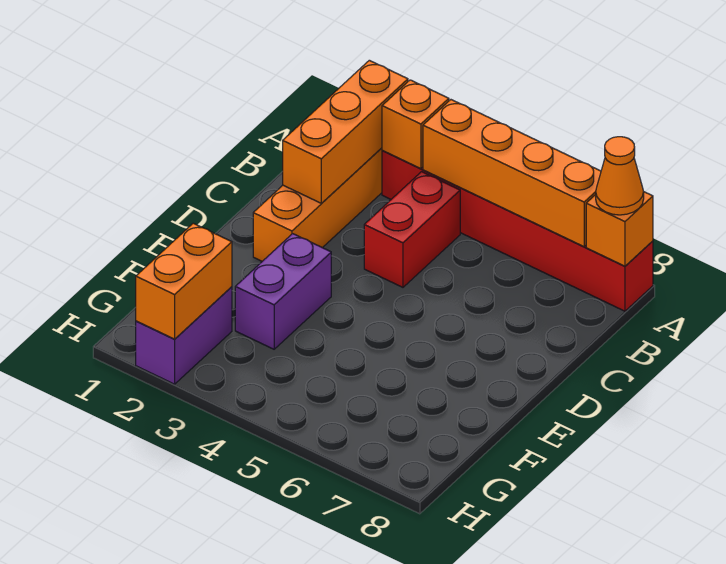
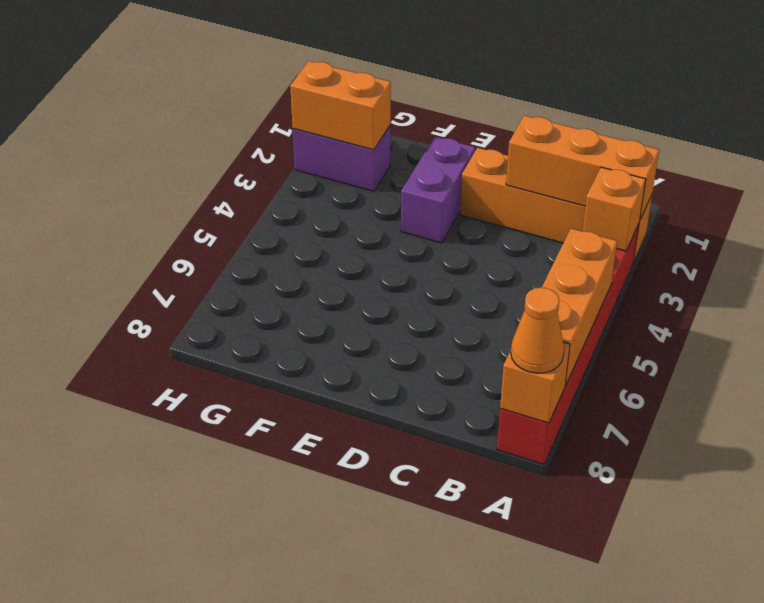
orange brick A4:A7 level 2 -> orange brick A5:A7 level 2
red brick B4:C4 level 1 -> none
purple brick E3:F3 level 1 -> purple brick E2:E3 level 1

